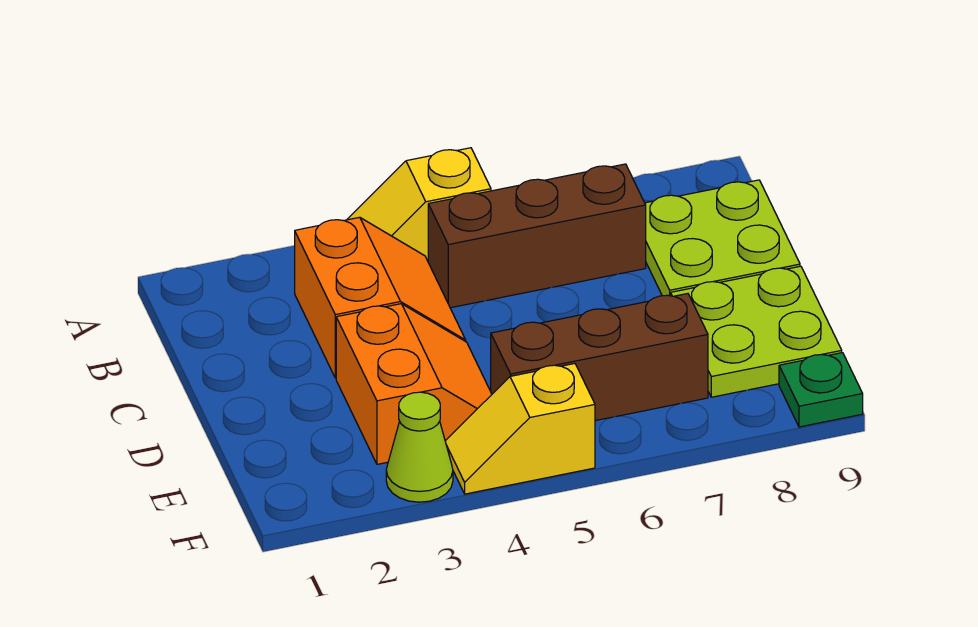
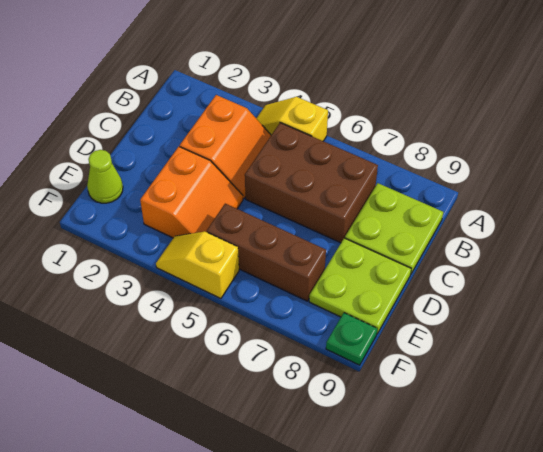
brown brick B5:B7 level 1 -> brown brick B5:C7 level 1
lime cone F3 level 1 -> lime cone E1 level 1

